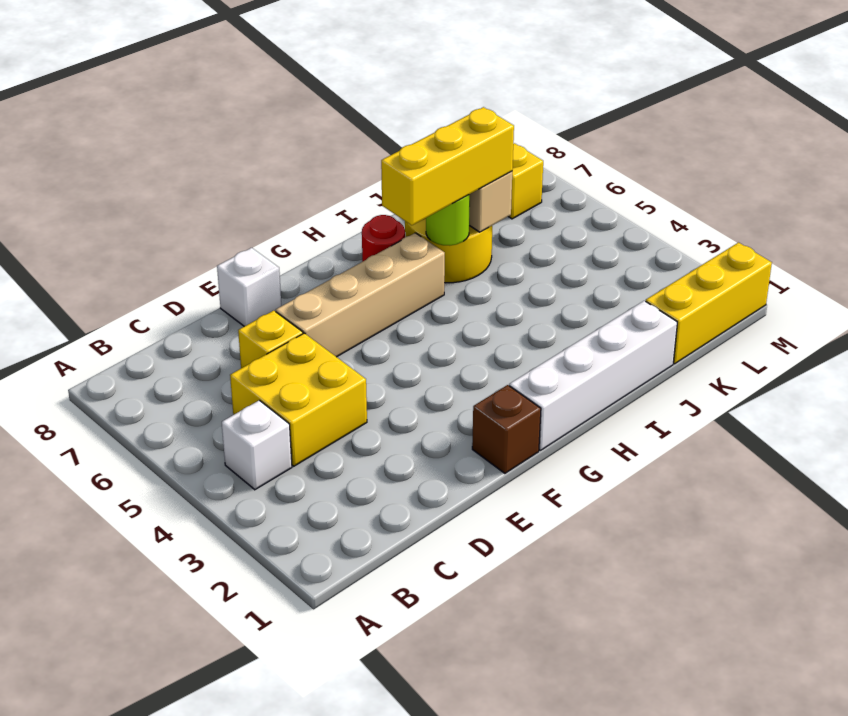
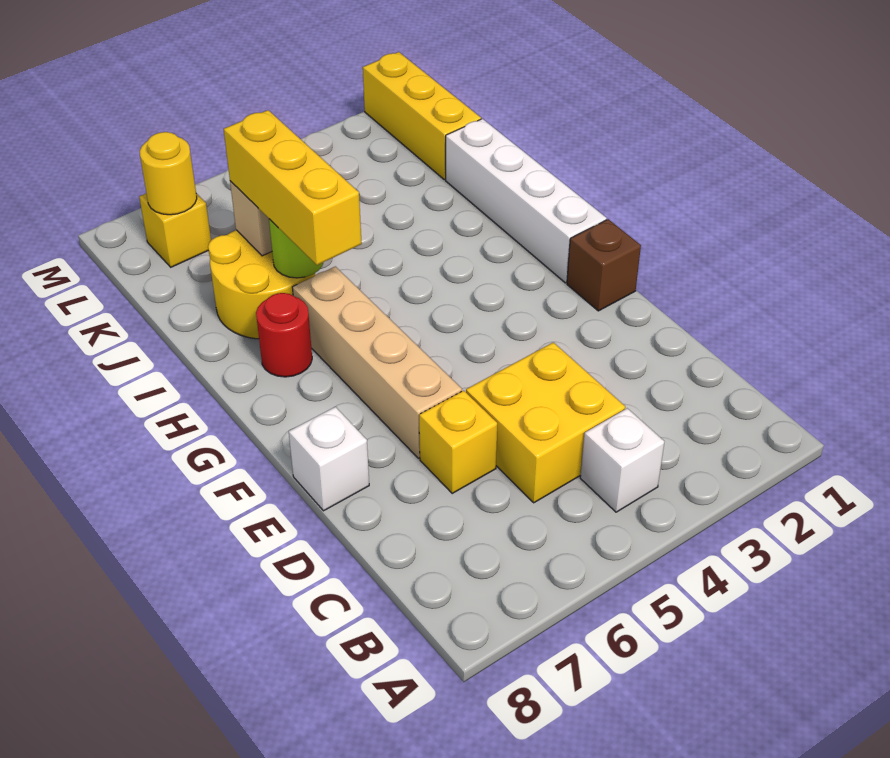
none -> yellow round brick L7 level 2

